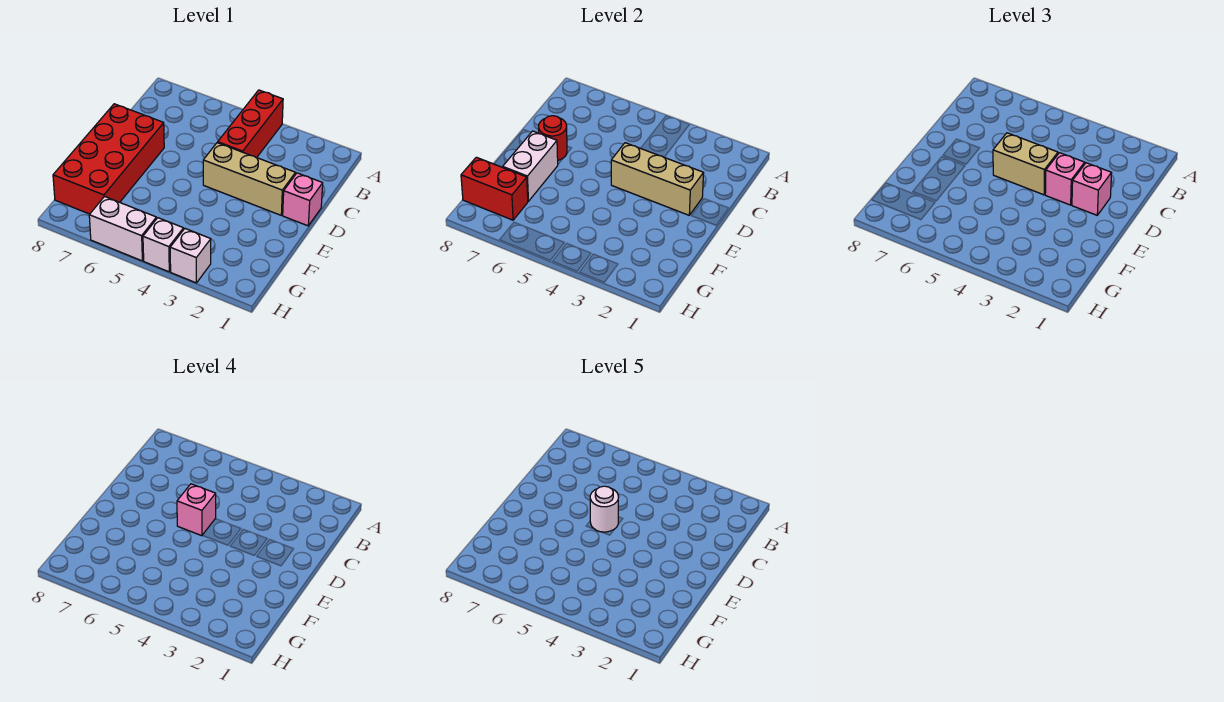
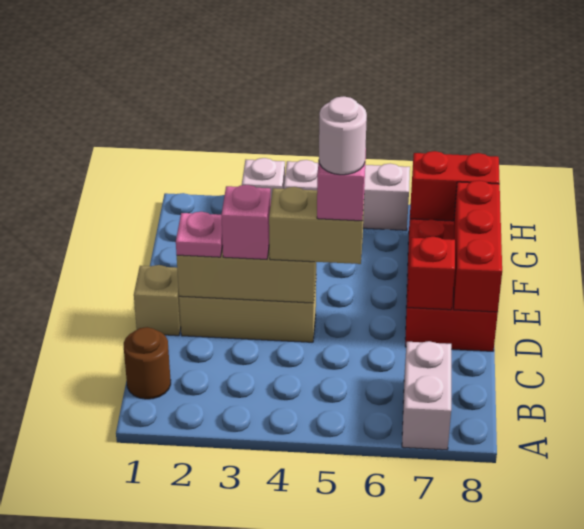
red brick A4:C4 level 1 -> red brick D8:F8 level 2
none -> brown round brick B1 level 1
pink brick D1 level 1 -> tan brick D1 level 1
pink brick D2 level 3 -> pink plate D2 level 3
red round brick D7 level 2 -> red brick D7 level 2
white brick E7:F7 level 2 -> white brick A7:B7 level 1

